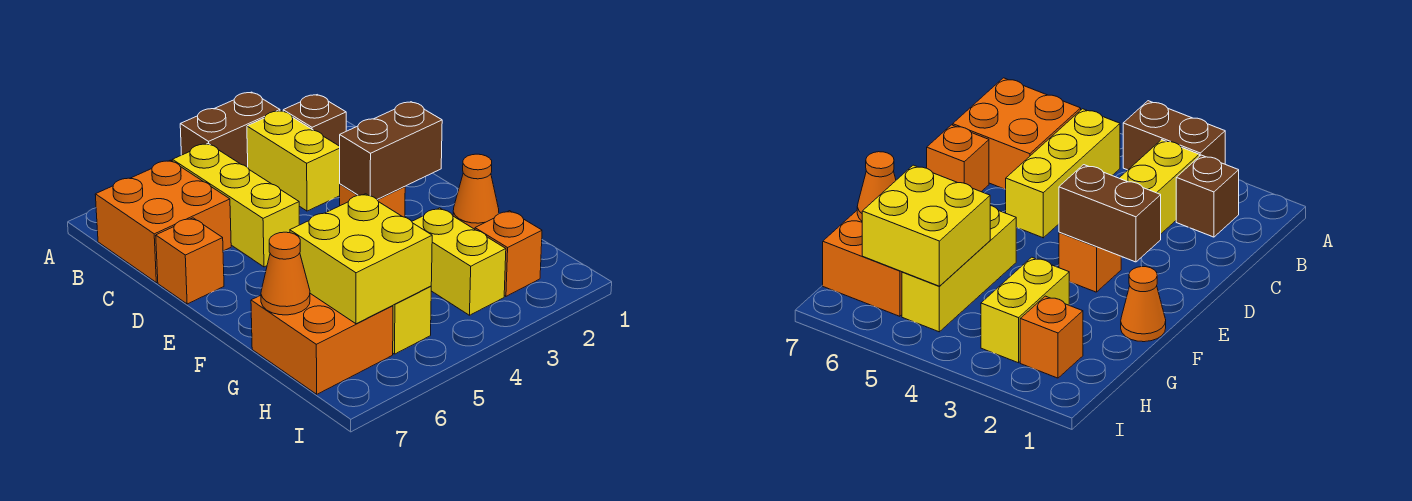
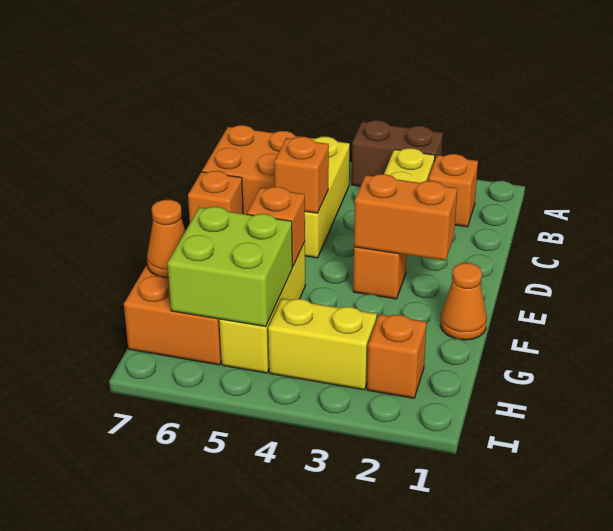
brown brick B2 level 1 -> orange brick B2 level 1
none -> orange brick D5 level 2
brown brick E2:E3 level 2 -> orange brick E2:E3 level 2
none -> orange brick F5 level 2
yellow brick G3:H3 level 1 -> yellow brick H3:H4 level 1
yellow brick G5:H6 level 2 -> lime brick G5:H6 level 2

